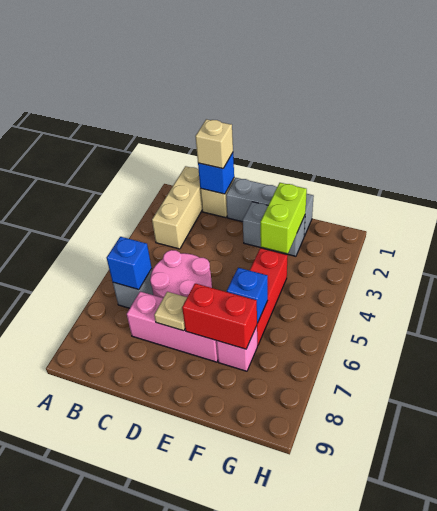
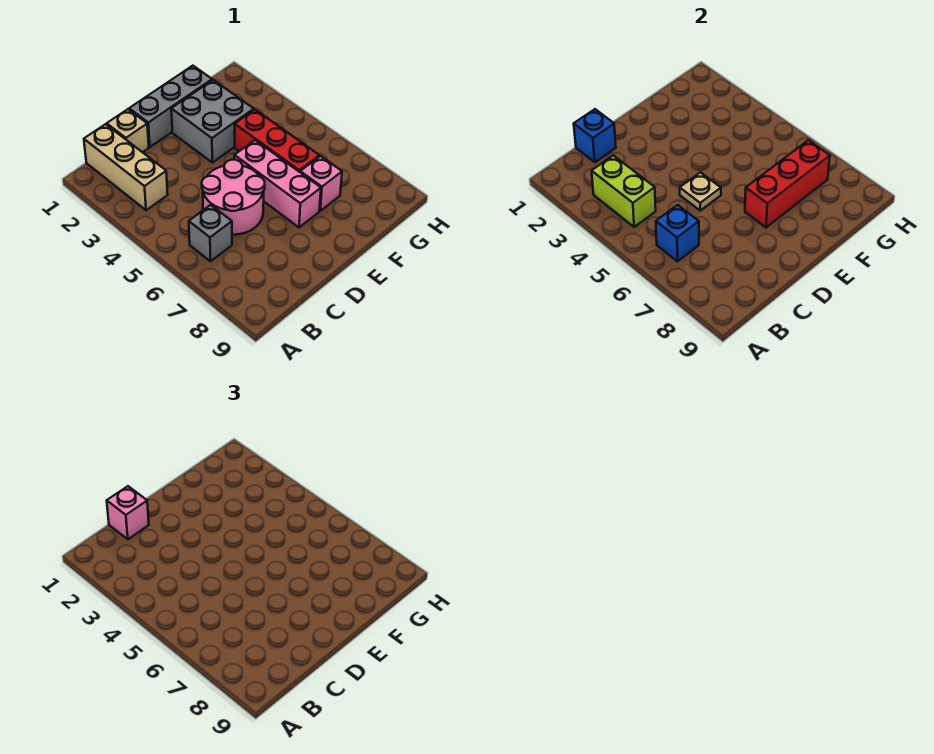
tan brick C1 level 3 -> pink brick C1 level 3
pink brick C7:E7 level 1 -> pink brick E5:E7 level 1
tan plate D7 level 2 -> tan plate D5 level 2
grey brick E2:F2 level 1 -> grey brick E2:F3 level 1
red brick E7:F7 level 2 -> red brick E7:G7 level 2
lime brick F2:F3 level 2 -> lime brick B3:B4 level 2
blue brick F6 level 2 -> none

